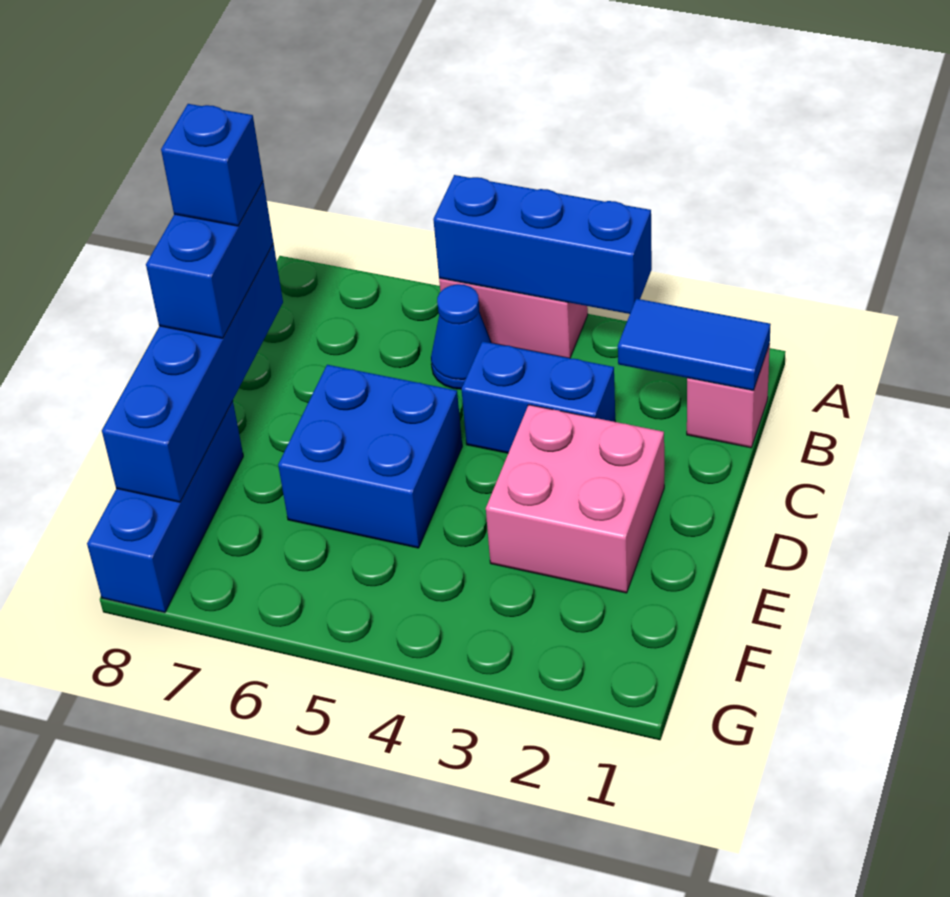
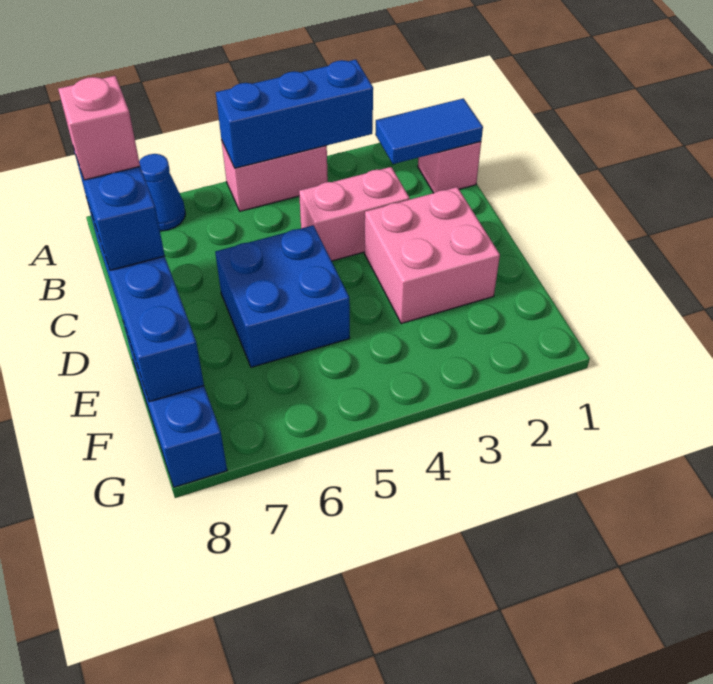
blue cone B5 level 1 -> blue cone A7 level 1
blue brick C3:C4 level 1 -> pink brick C3:C4 level 1
blue brick C8 level 4 -> pink brick C8 level 4

